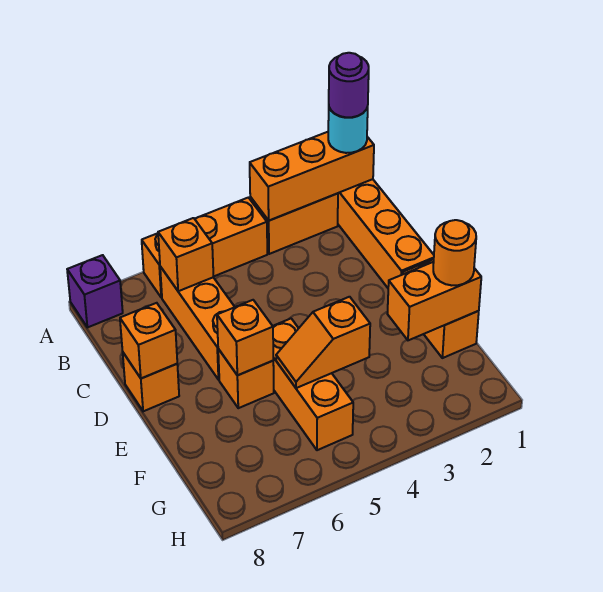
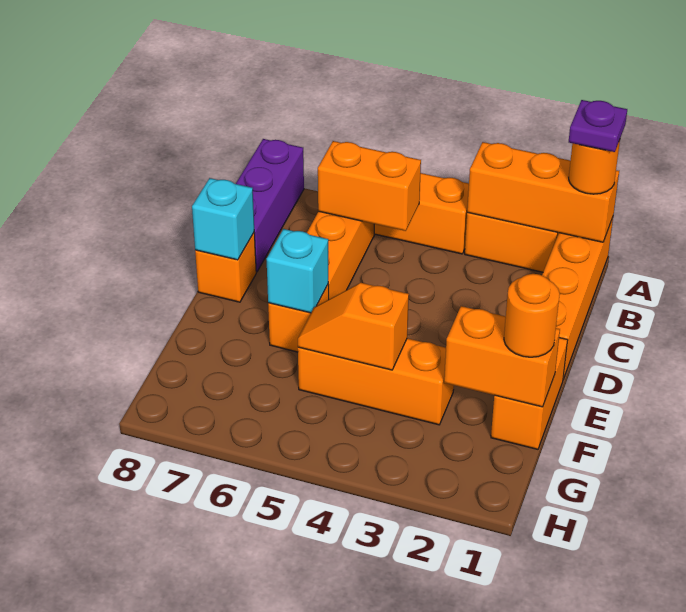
cyan round brick A1 level 3 -> orange round brick A1 level 3
purple round brick A1 level 4 -> purple plate A1 level 4
purple brick A8 level 1 -> purple brick A8:C8 level 1
orange brick B6 level 2 -> orange brick B5:B6 level 2
orange brick D8 level 2 -> cyan brick D8 level 2
orange brick E5:G5 level 1 -> orange brick F3:F5 level 1
orange brick E6 level 2 -> cyan brick E6 level 2

